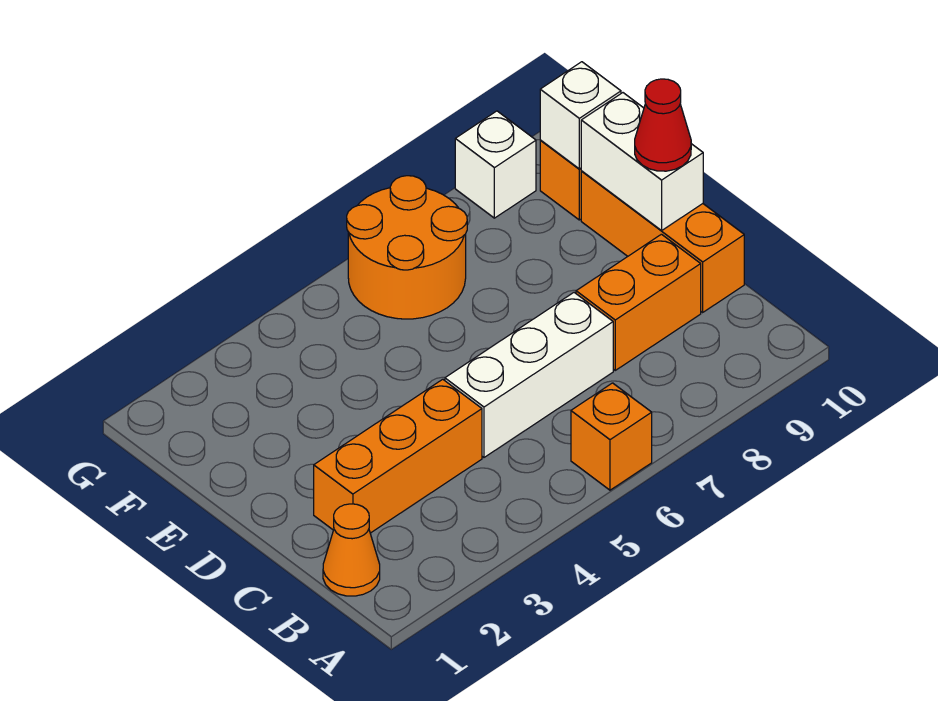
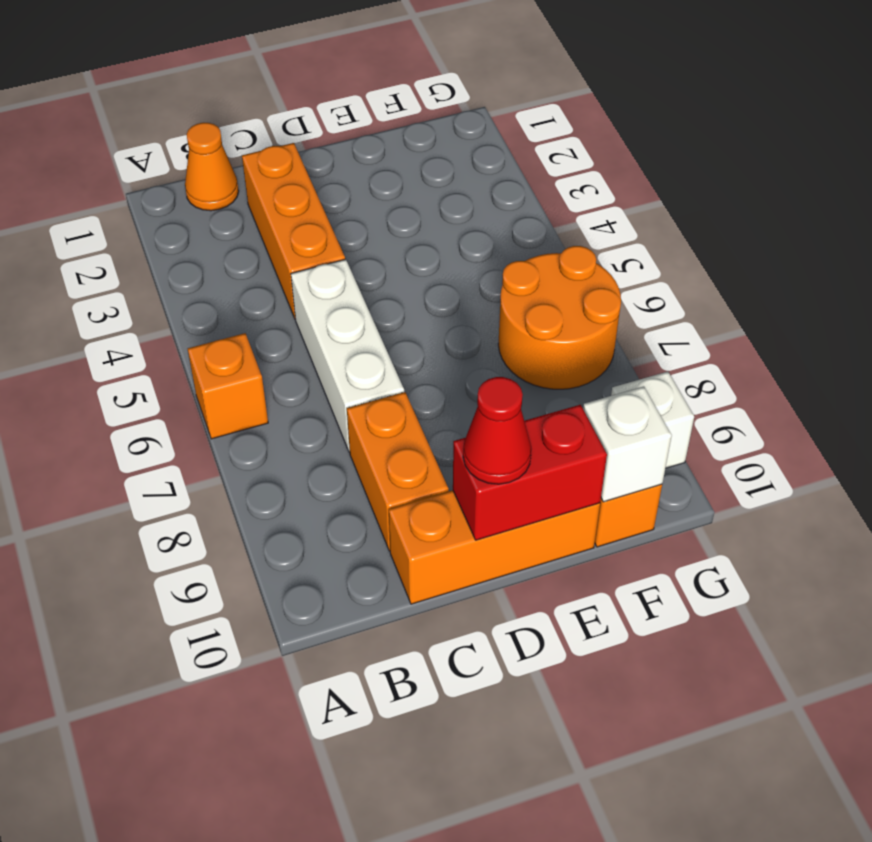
white brick D10:E10 level 2 -> red brick D10:E10 level 2

